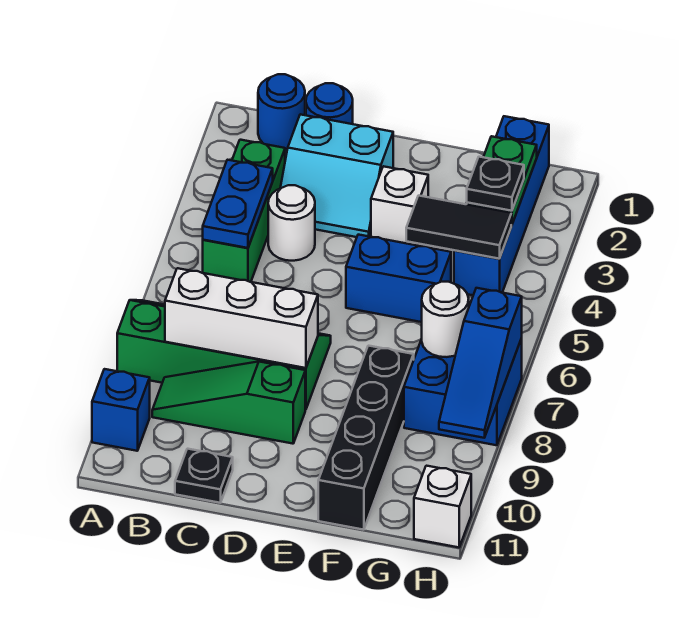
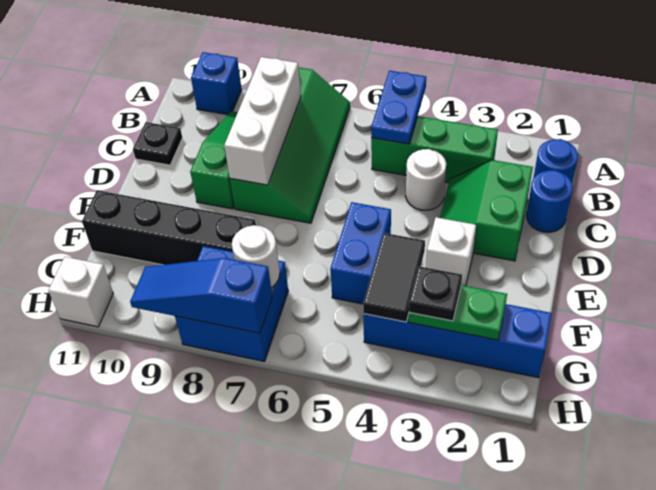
blue plate B4:B5 level 2 -> blue plate A5:B5 level 2
cyan slope C2:D3 level 1 top 2 -> green slope C2:D3 level 1 top 2

